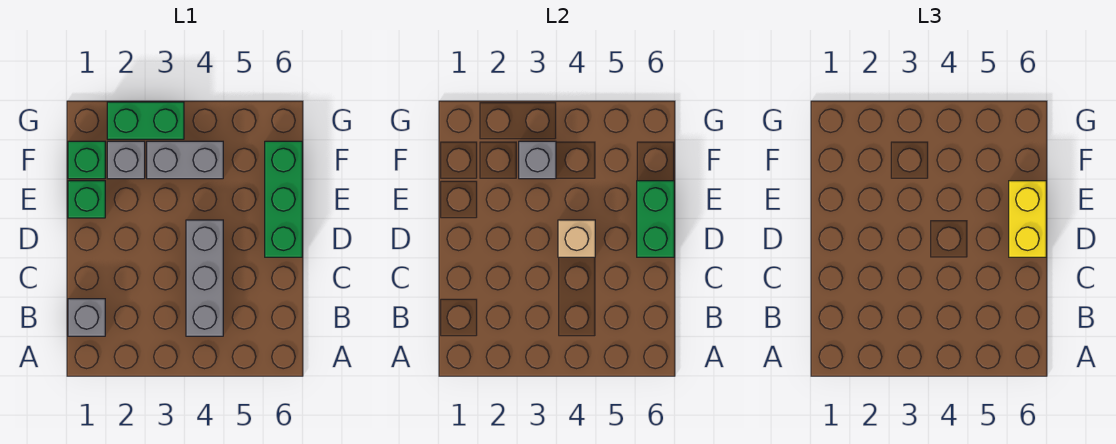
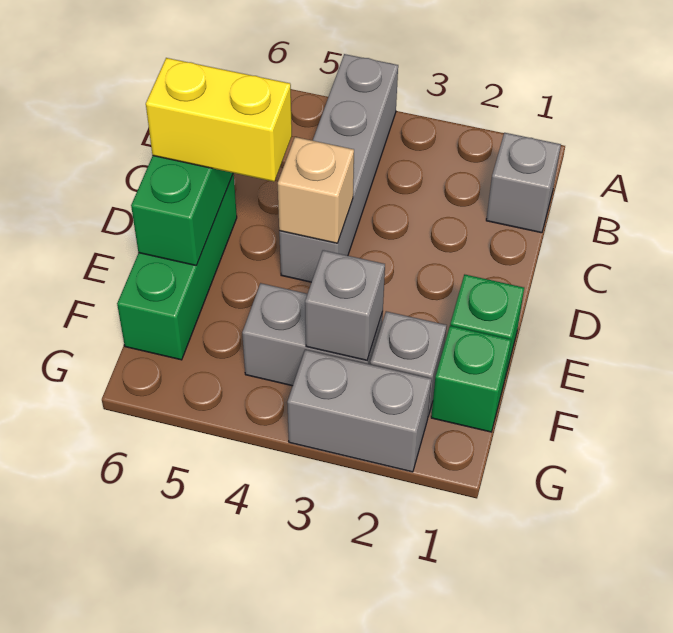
grey brick B4:D4 level 1 -> grey brick A4:D4 level 1
yellow brick D6:E6 level 3 -> yellow brick D5:D6 level 3
green brick G2:G3 level 1 -> grey brick G2:G3 level 1

